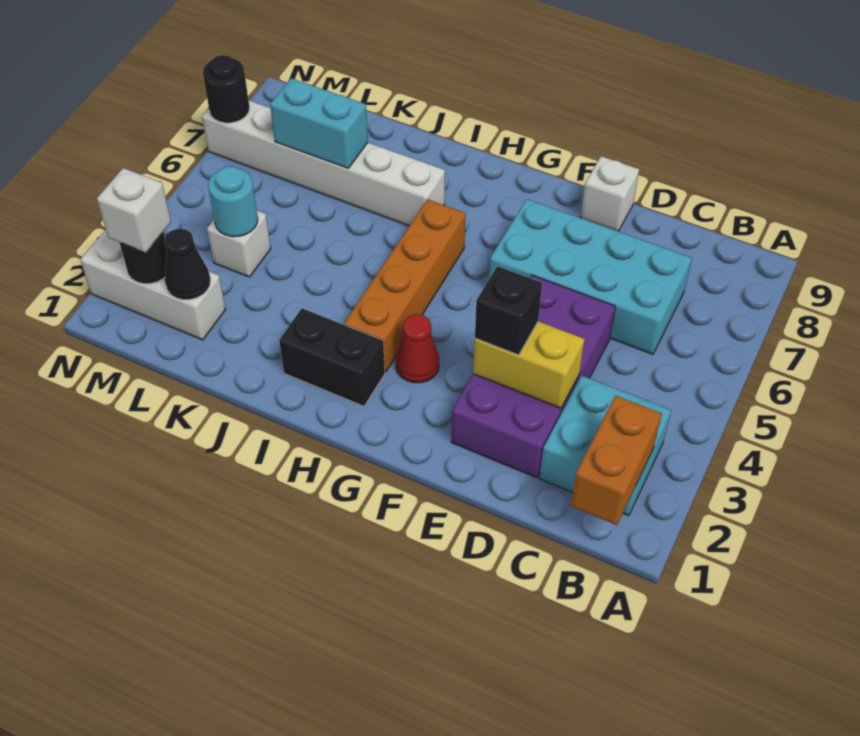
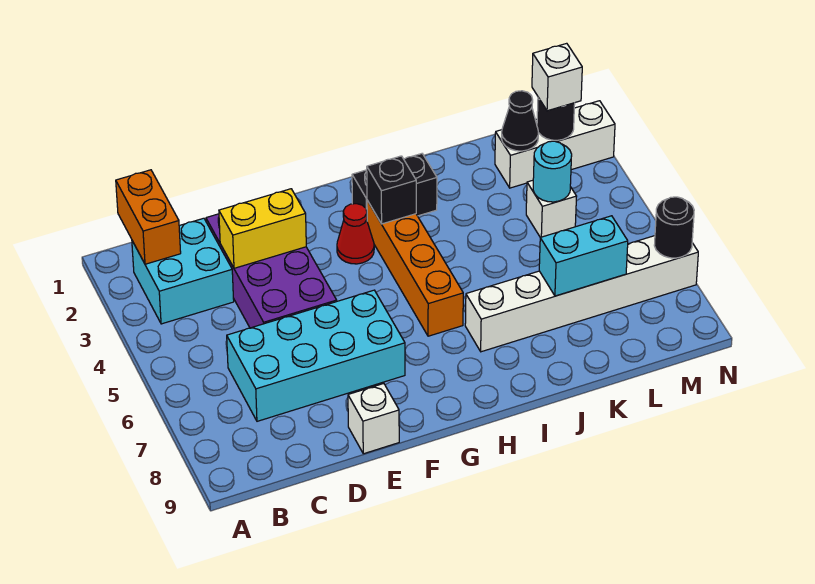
black brick E3 level 3 -> black brick H3 level 2

